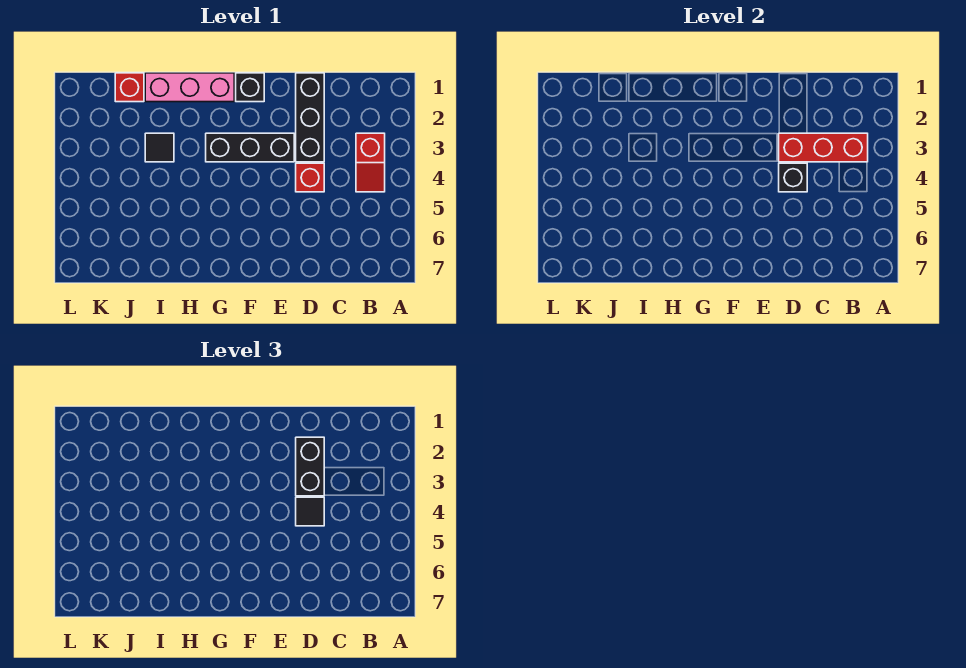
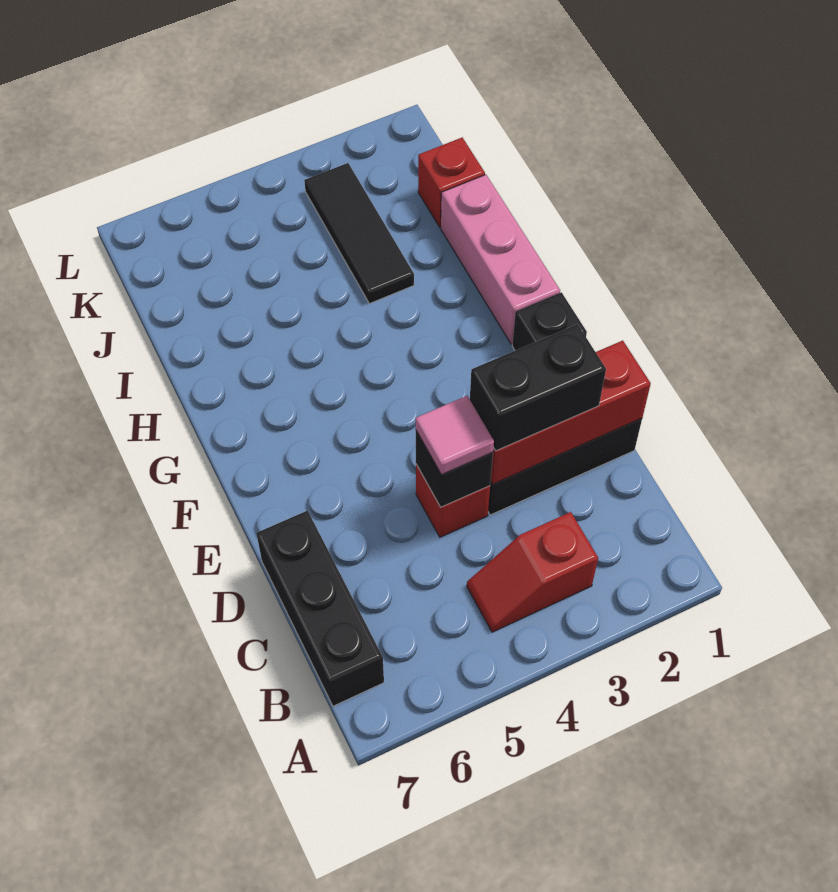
red brick B3:D3 level 2 -> red brick D1:D3 level 2
black tile D4 level 3 -> pink tile D4 level 3
black brick E3:G3 level 1 -> black brick B7:D7 level 1
black tile I3 level 1 -> black tile I3:K3 level 1

